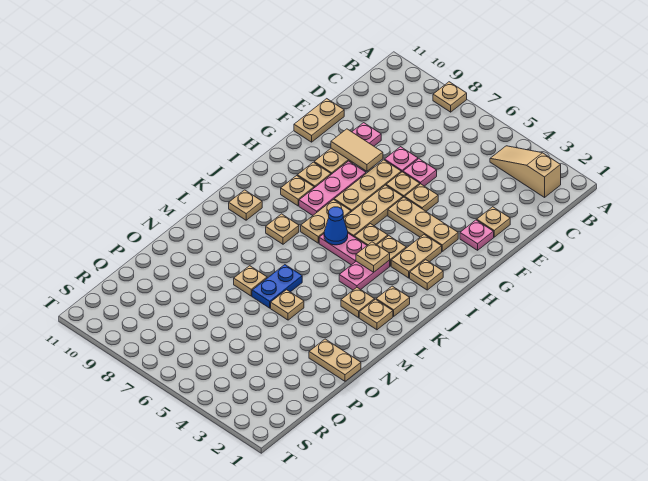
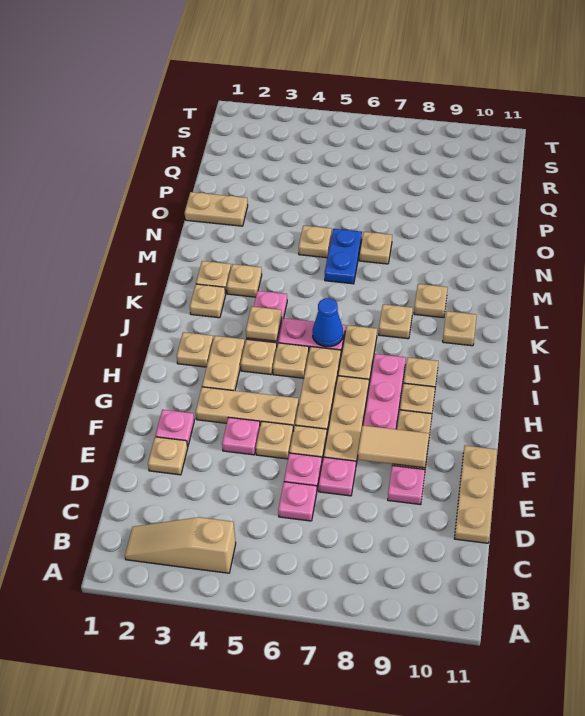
tan plate A8 level 1 -> tan plate L9 level 1
tan slope B2:B4 level 1 top 2 -> tan slope B2:B4 level 1 top 4
none -> pink plate D6 level 1
tan plate E11:F11 level 1 -> tan plate D11:F11 level 1
none -> pink plate F4 level 1

